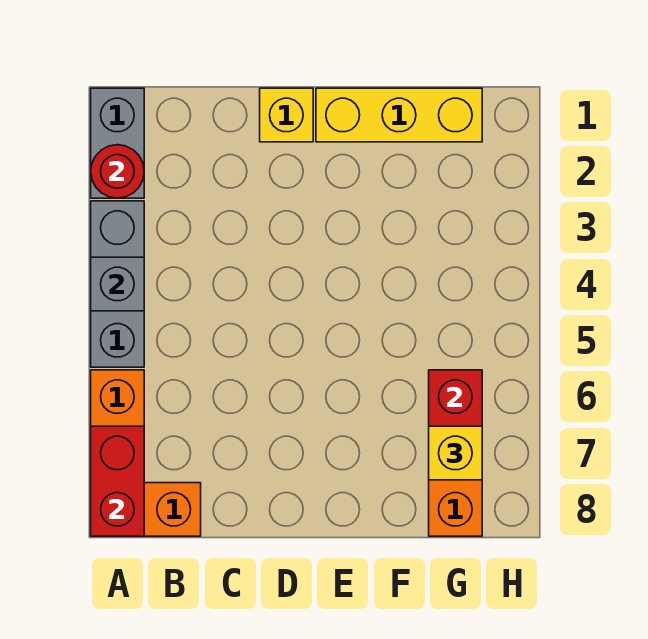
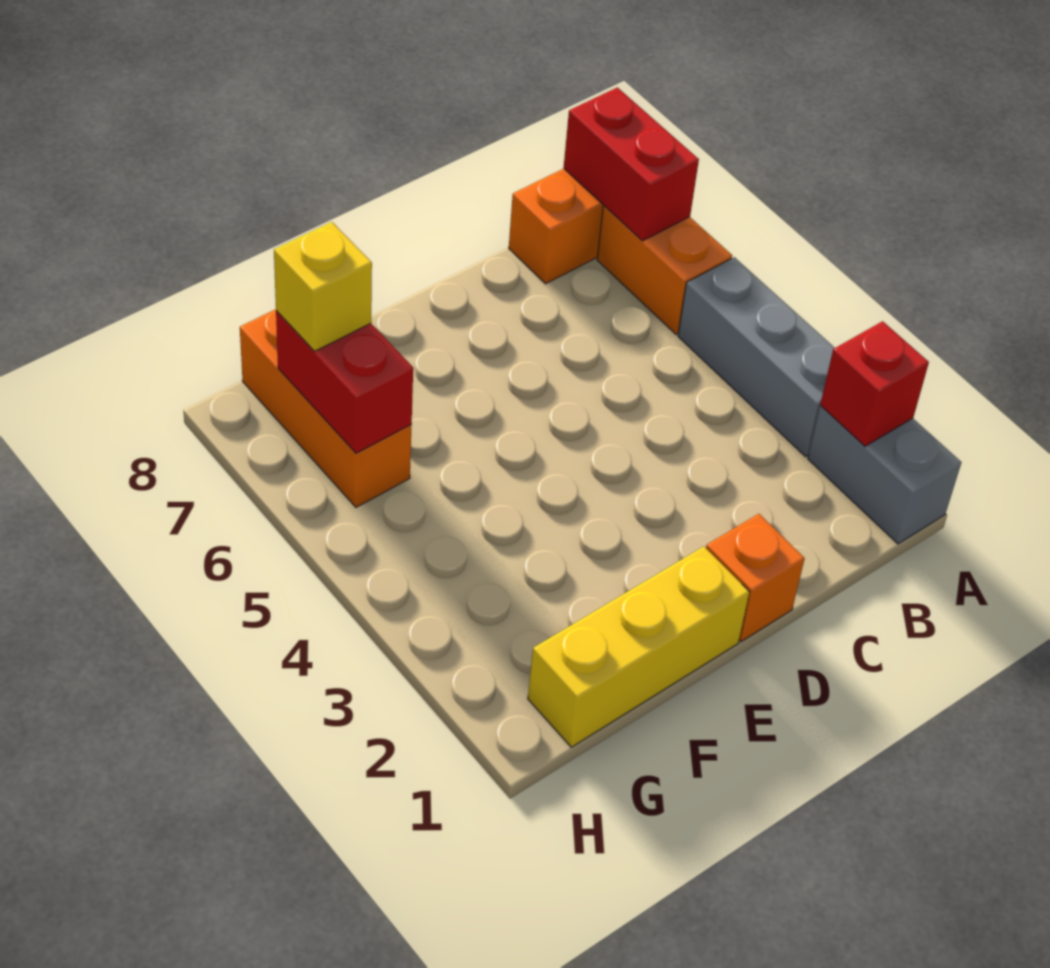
red round brick A2 level 2 -> red brick A2 level 2
grey brick A4 level 2 -> none
yellow brick D1 level 1 -> orange brick D1 level 1

